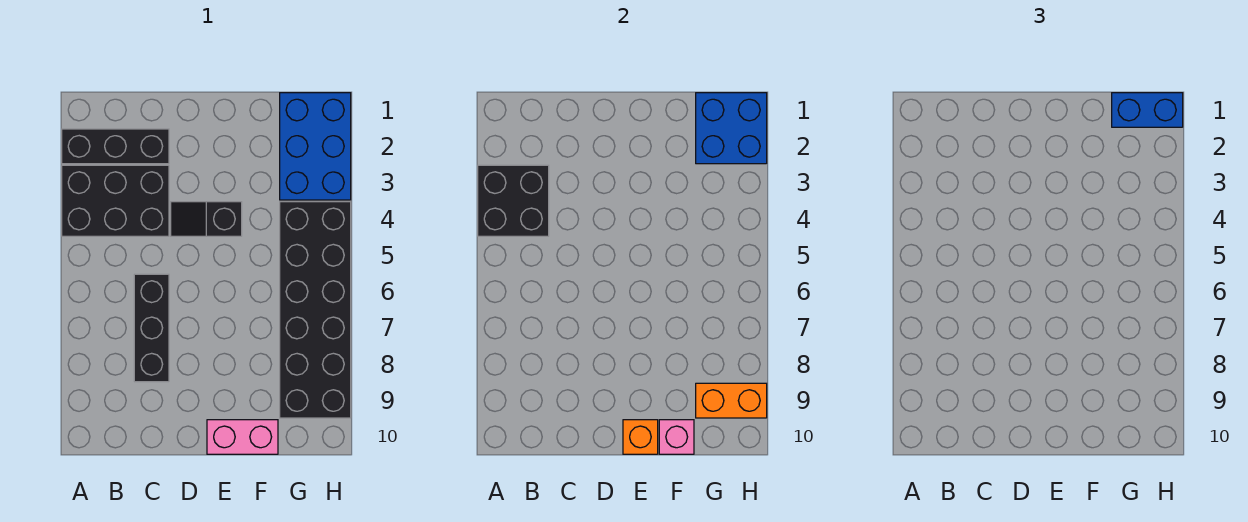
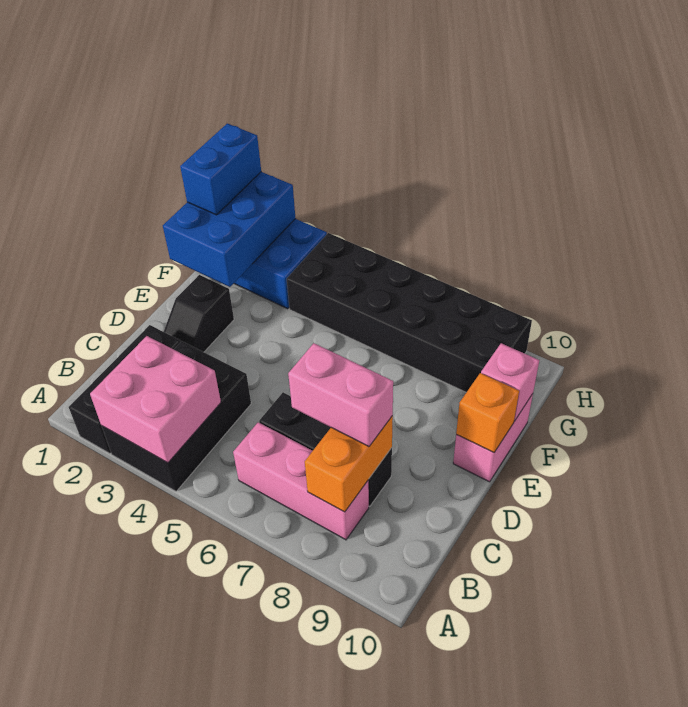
black brick A3:B4 level 2 -> pink brick A3:B4 level 2
none -> pink brick B6:B8 level 1
none -> pink brick C7:C8 level 3
black slope D4:E4 level 1 top E -> black slope D2:E2 level 1 top E
blue brick G1:H2 level 2 -> blue brick F1:H2 level 2
orange brick G9:H9 level 2 -> orange brick B8:C8 level 2

